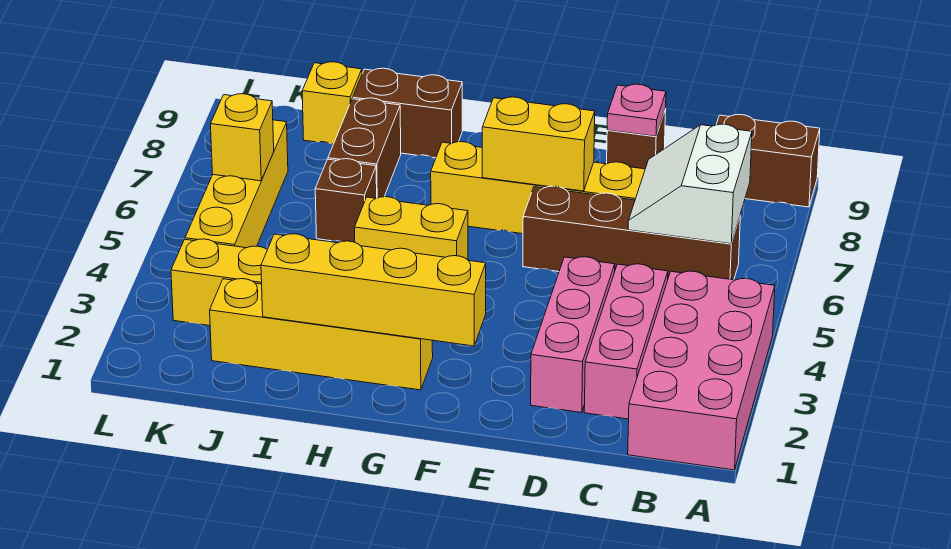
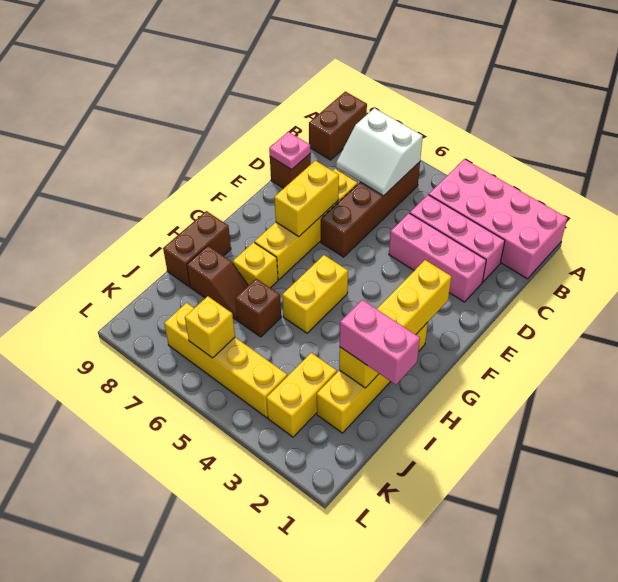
none -> pink brick I1:I2 level 3
brown brick I7:I8 level 1 -> brown slope I7:I8 level 1 top 8
yellow brick J9 level 1 -> yellow brick H7 level 1

